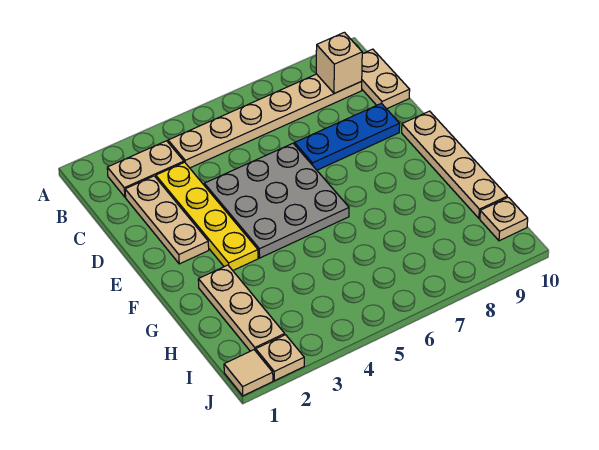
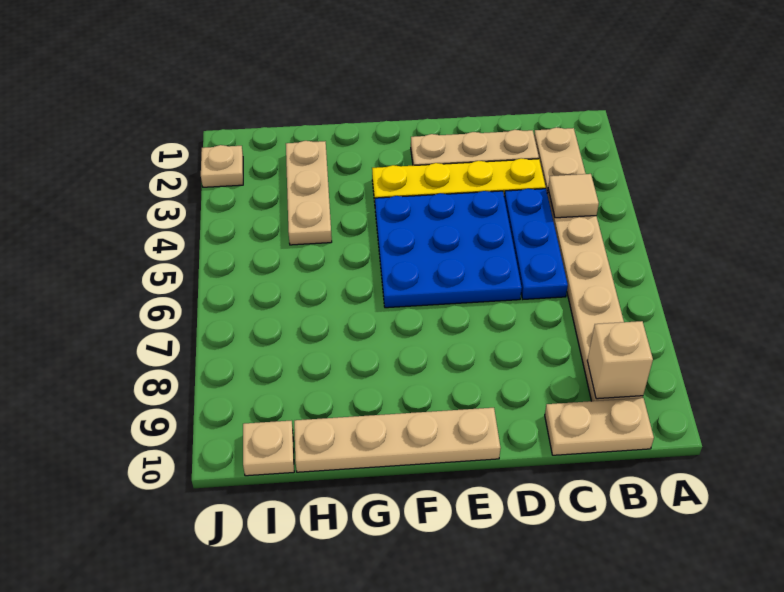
grey plate D4:F6 level 1 -> blue plate D4:F6 level 1
blue plate D7:D9 level 1 -> blue plate C4:C6 level 1
tan plate G2:I2 level 1 -> tan plate H2:H4 level 1
tan tile J1 level 1 -> tan tile B4 level 2

